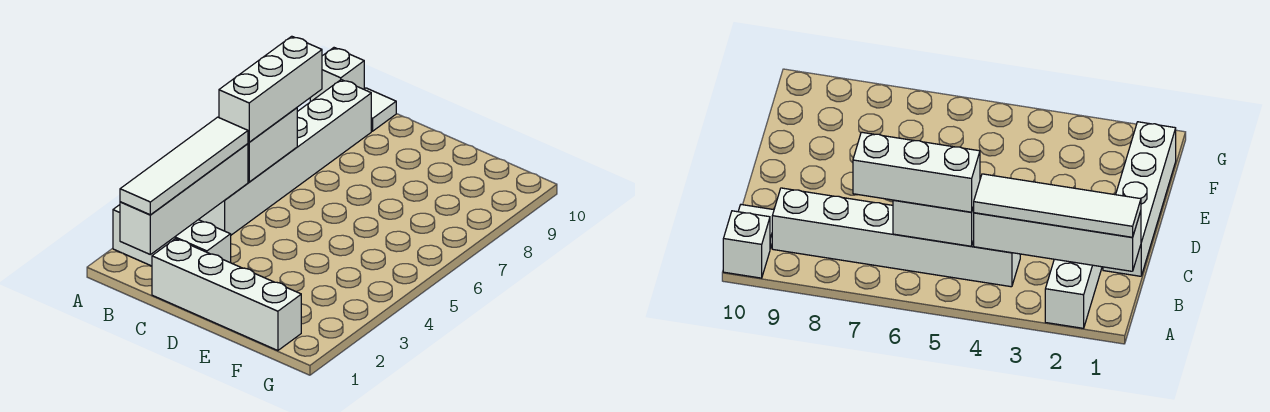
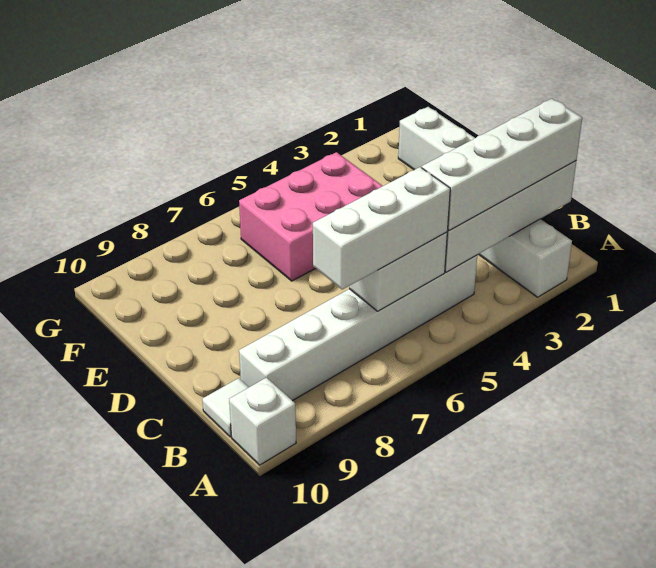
white tile B1:B4 level 3 -> white brick B1:B4 level 3
none -> pink brick E4:F6 level 1

